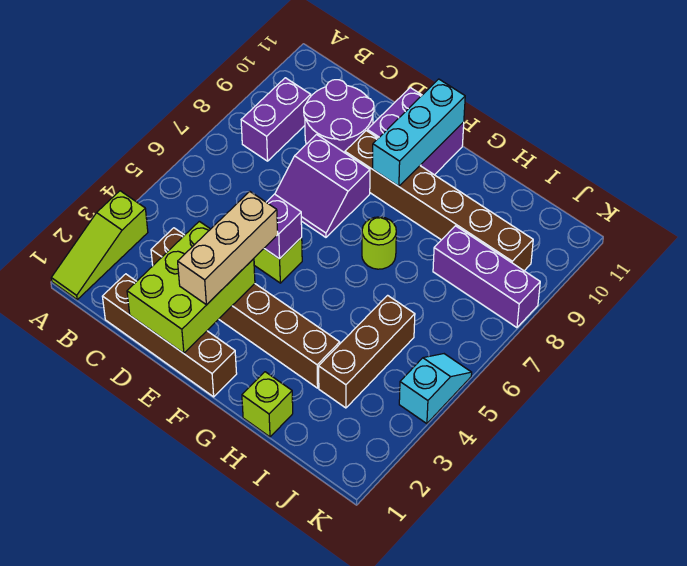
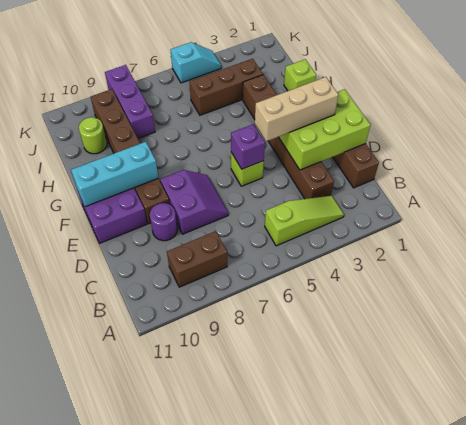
lime slope A1:A3 level 1 top 3 -> lime slope B3:B5 level 1 top 5
purple brick B8:B9 level 1 -> brown brick B8:B9 level 1
purple round brick C9:D10 level 1 -> purple round brick D9 level 1
lime round brick G7 level 1 -> lime round brick I10 level 1
cyan slope K4:K5 level 1 top 4 -> cyan slope K4:K5 level 1 top 5

